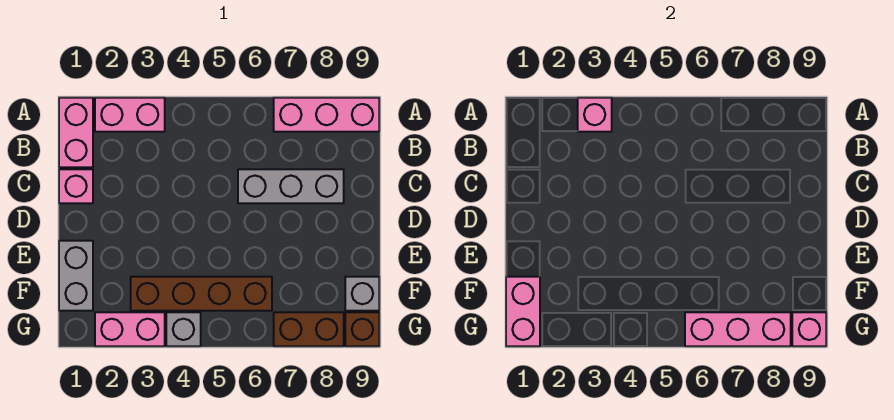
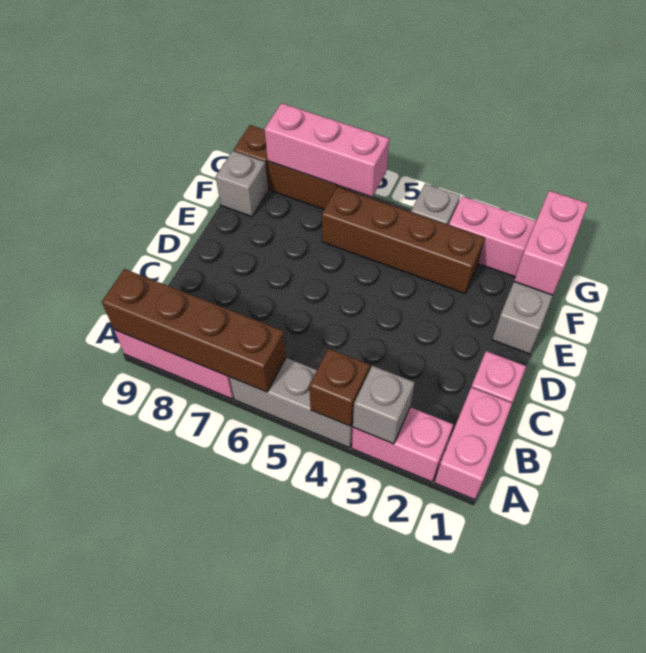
pink brick A3 level 2 -> grey brick A3 level 2
none -> brown brick A4 level 2
none -> brown brick A6:A9 level 2
grey brick C6:C8 level 1 -> grey brick A4:A6 level 1
pink brick G9 level 2 -> none

